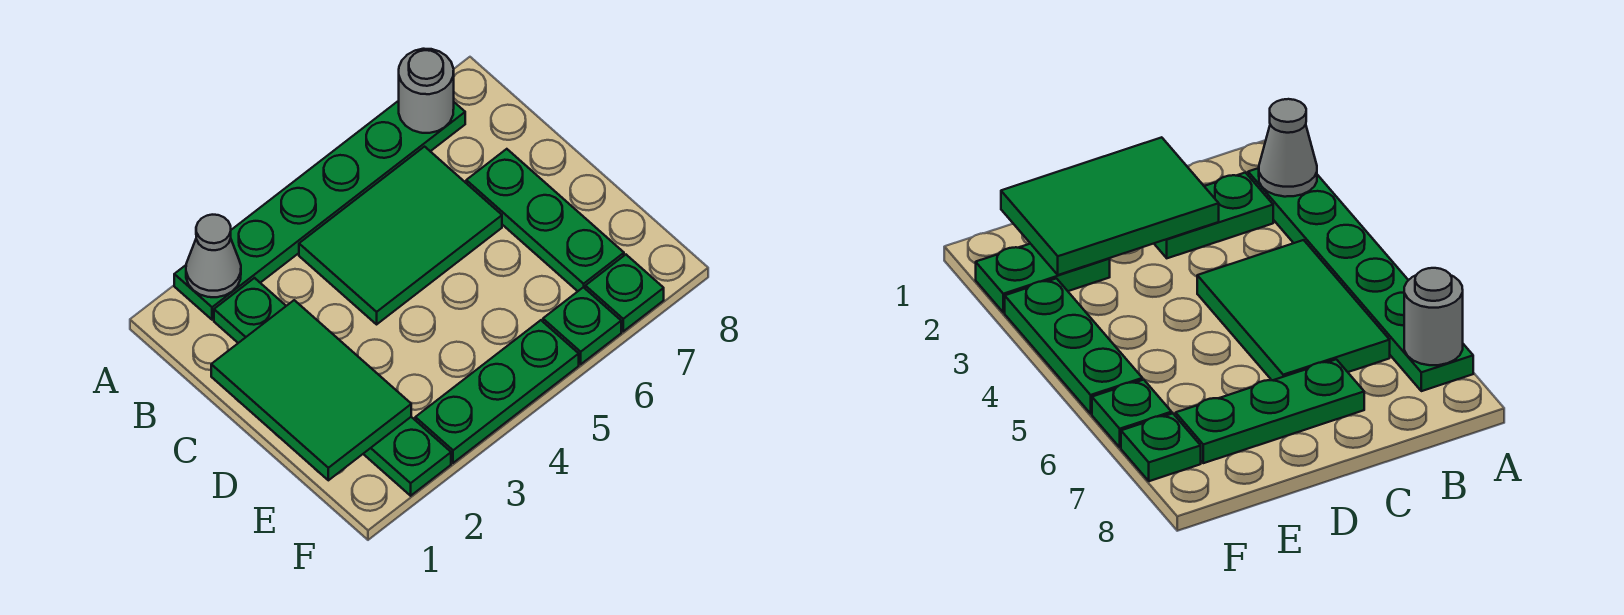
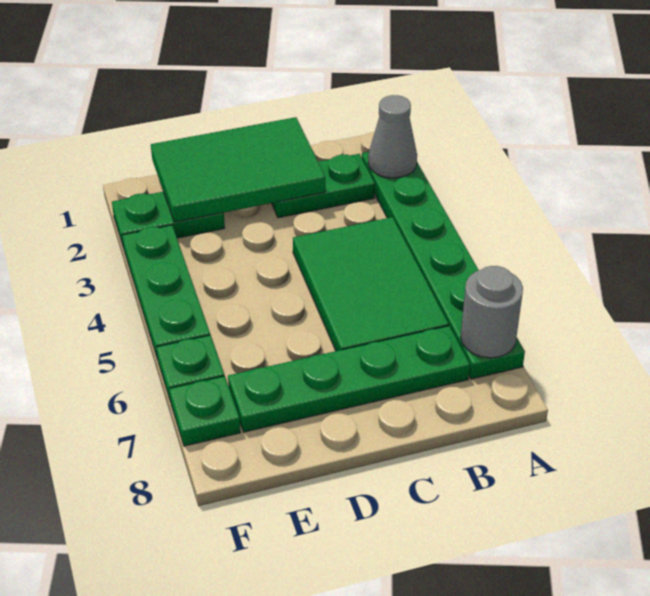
green plate C7:E7 level 1 -> green plate B7:E7 level 1

